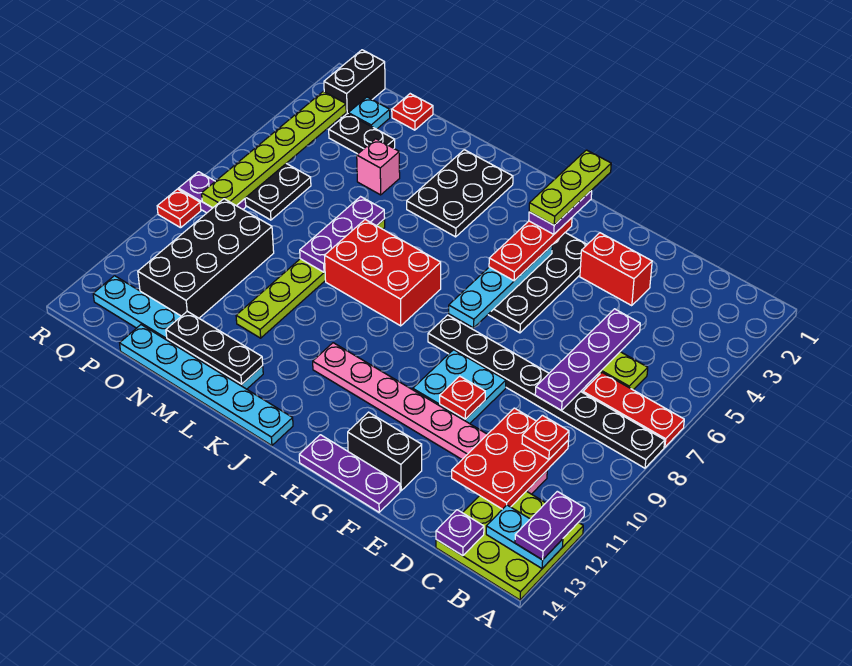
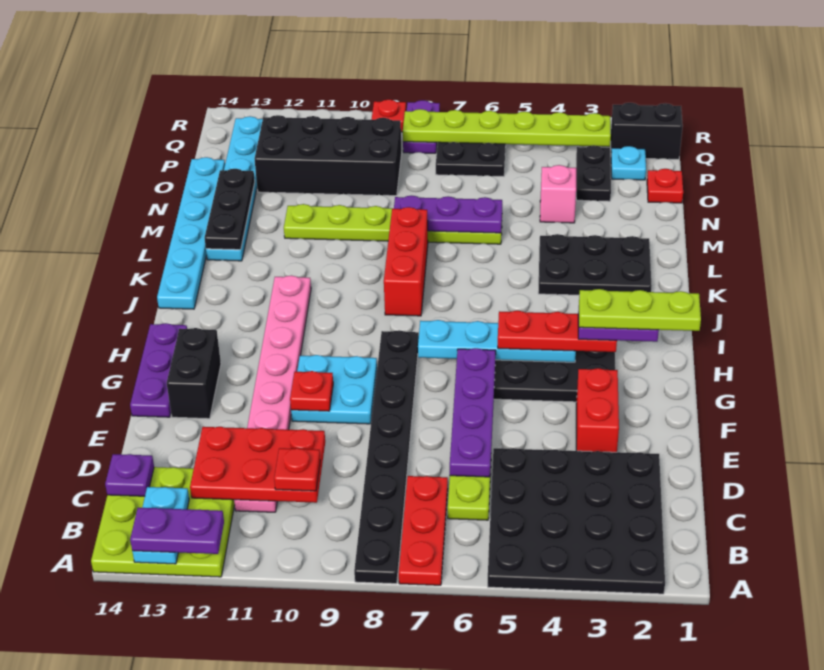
none -> black plate A2:D5 level 1
purple plate D5:D8 level 2 -> purple plate D6:G6 level 2
red brick J7:L8 level 1 -> red brick J8:L8 level 1

